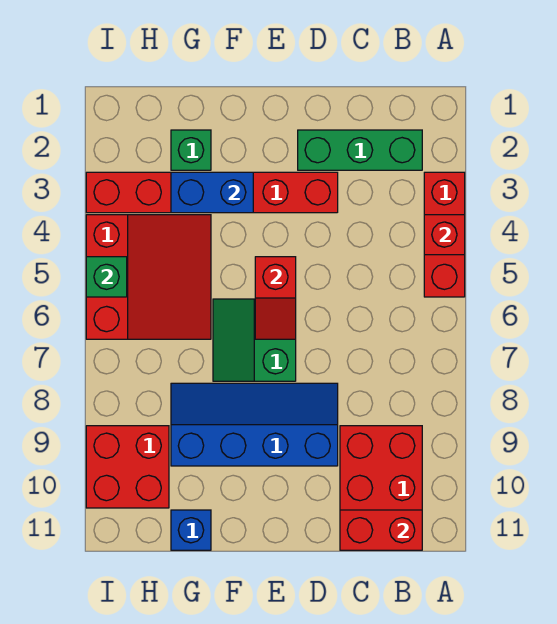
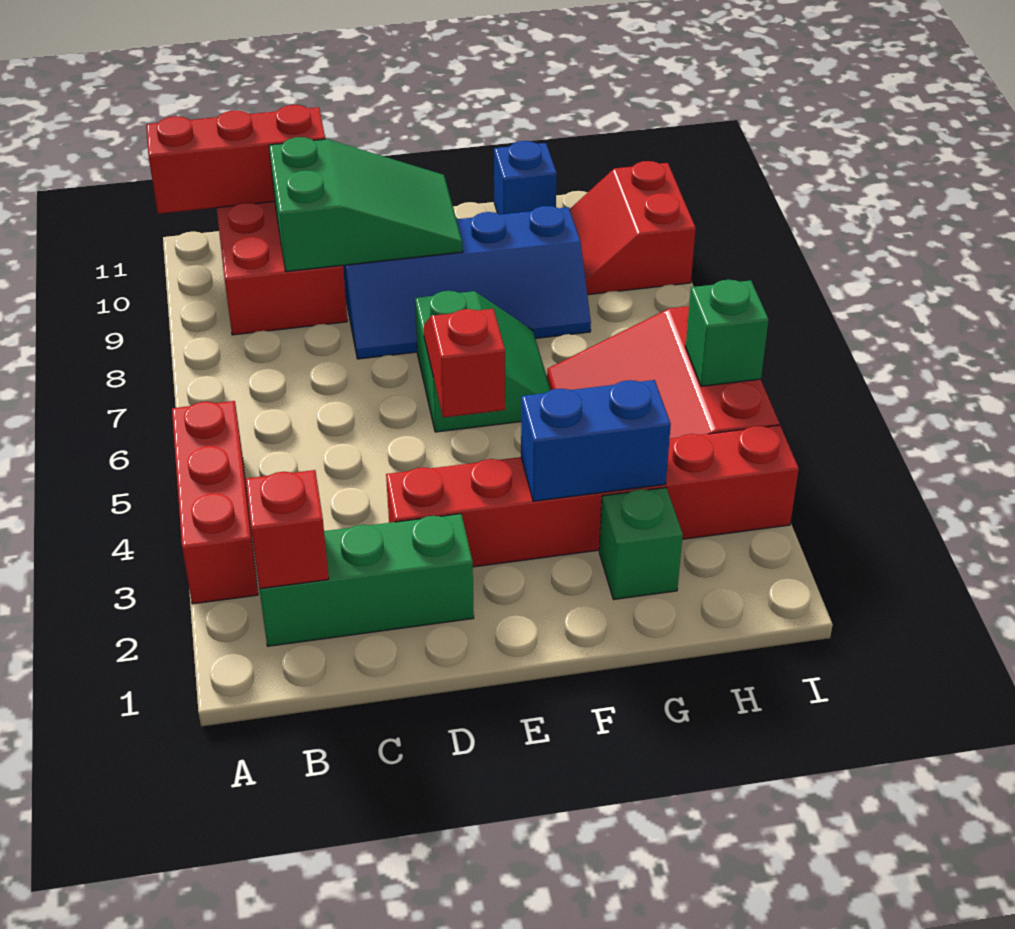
red brick A4 level 2 -> red brick B2 level 2
red brick B11:C11 level 2 -> red brick A11:C11 level 2
none -> green slope C9:E10 level 2 top C
red brick H9:I10 level 1 -> red slope H9:I10 level 1 top I

